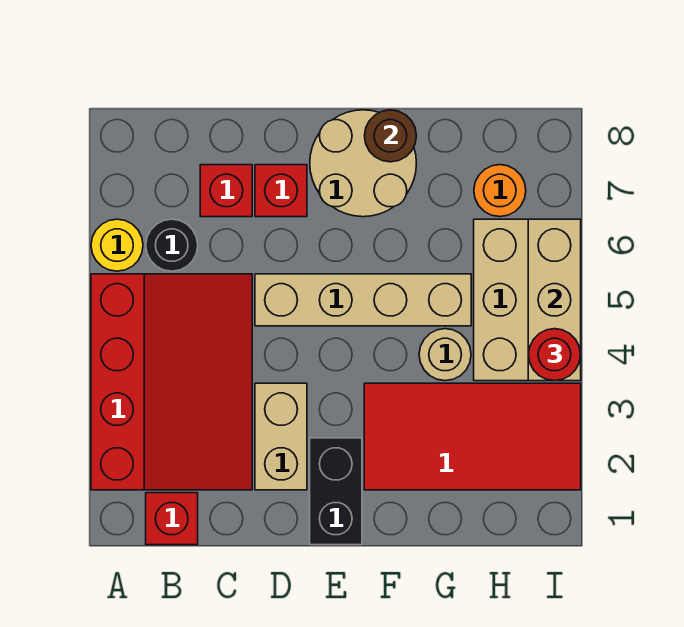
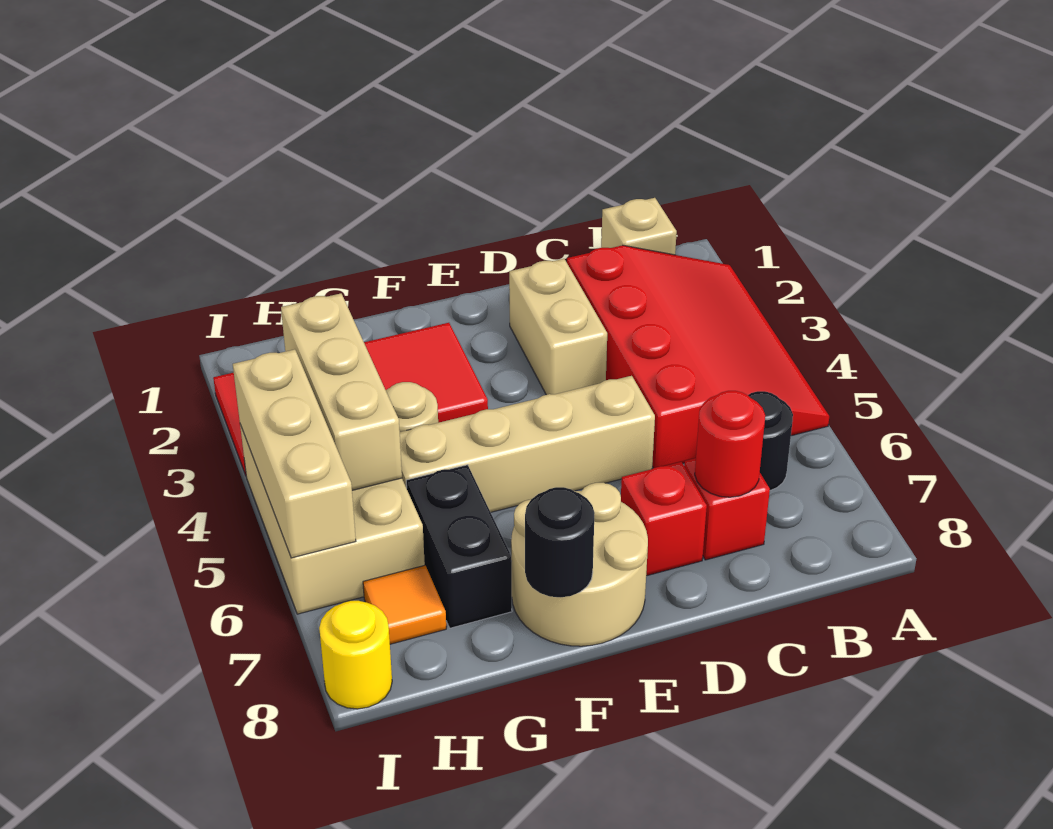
red slope A2:C5 level 1 top A -> red slope A2:C5 level 1 top C
yellow round brick A6 level 1 -> yellow round brick I8 level 1
red brick B1 level 1 -> tan brick B1 level 1
black brick E1:E2 level 1 -> black brick G6:G7 level 1
brown round brick F8 level 2 -> black round brick F8 level 2
none -> tan brick H3:H5 level 2
orange round brick H7 level 1 -> orange tile H7 level 1
red round brick I4 level 3 -> red round brick C7 level 2

